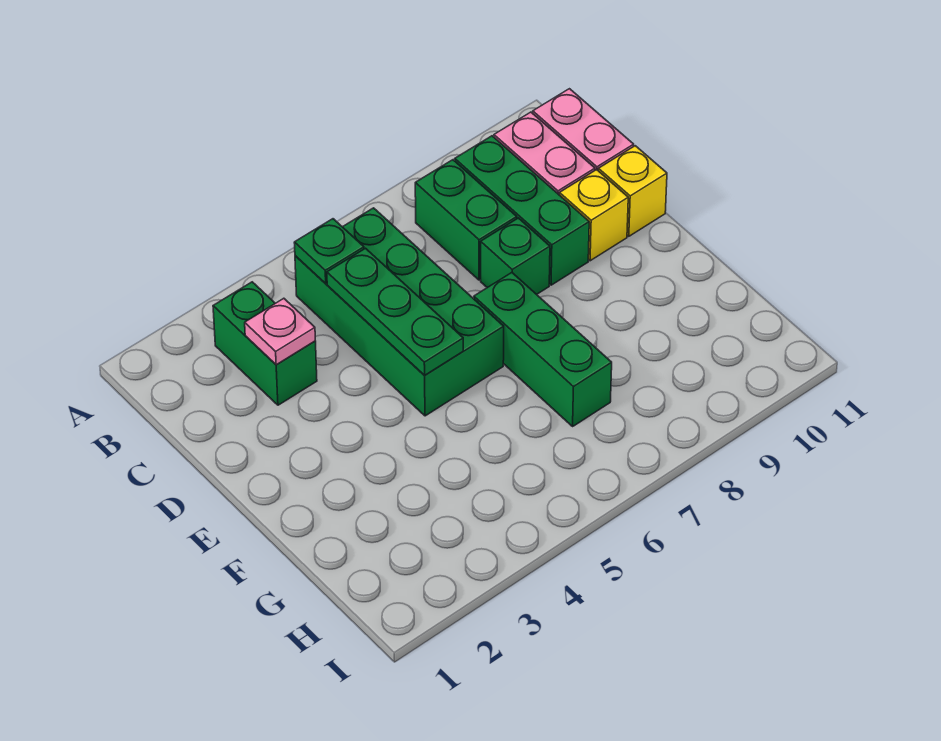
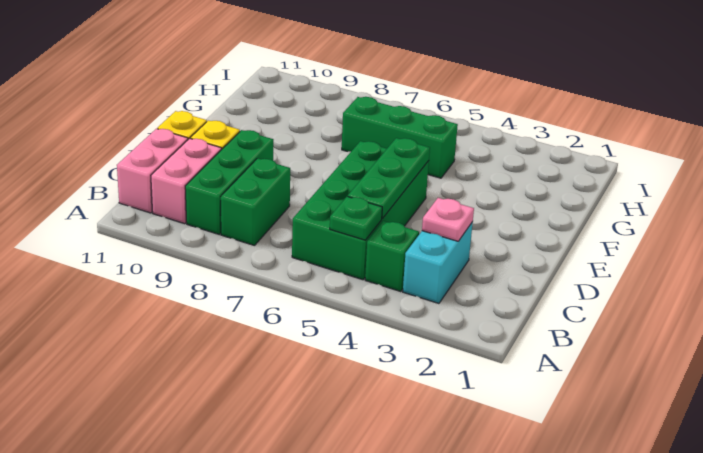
green brick B3:C3 level 1 -> cyan brick B3:C3 level 1
green brick D8 level 1 -> green brick B4 level 1
green brick E7:G7 level 1 -> green brick G5:G7 level 1

